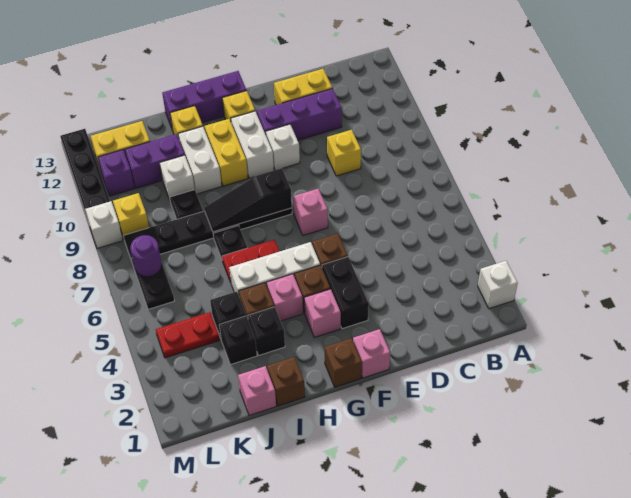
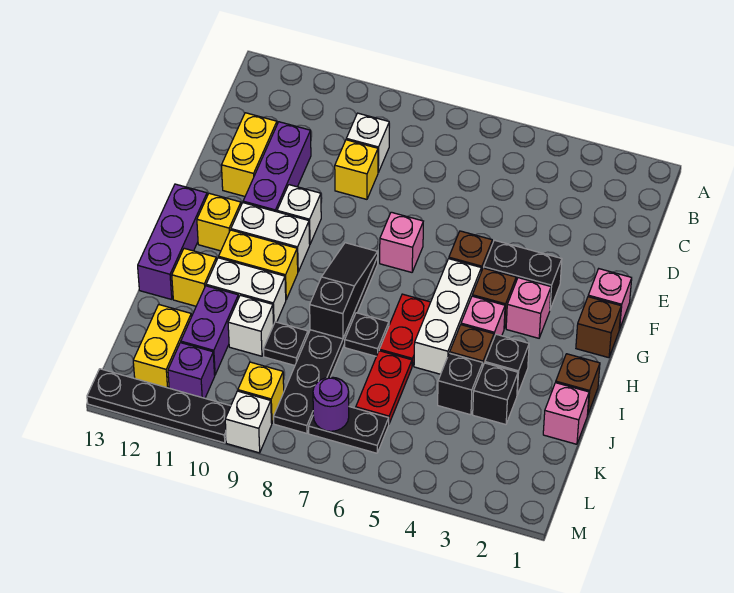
white brick A2 level 1 -> white brick C9 level 1
black slope G8:I8 level 2 top G -> black slope G8:I8 level 2 top I
red plate K4:L4 level 1 -> red plate J6:K6 level 1

